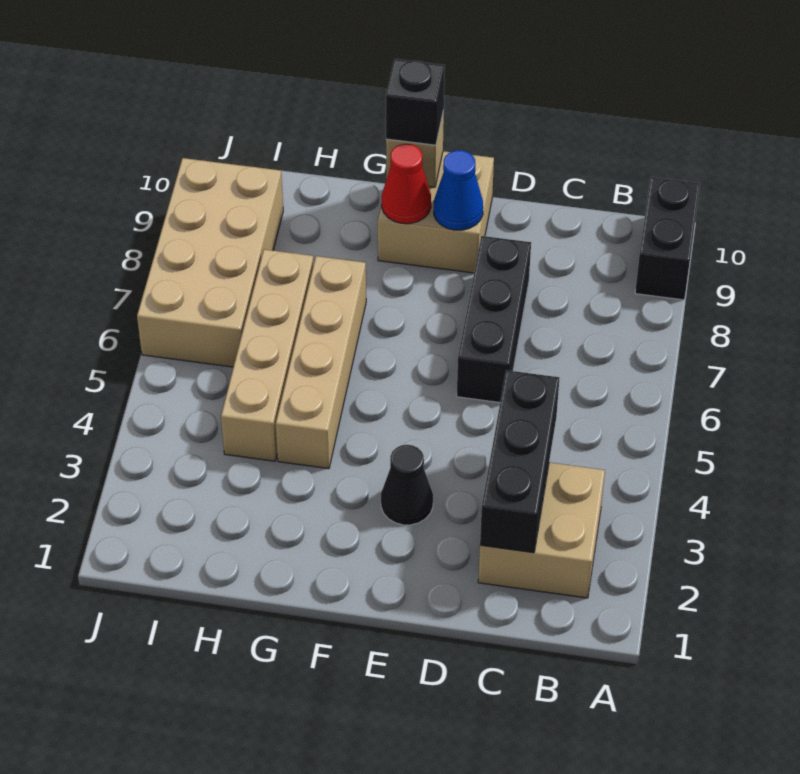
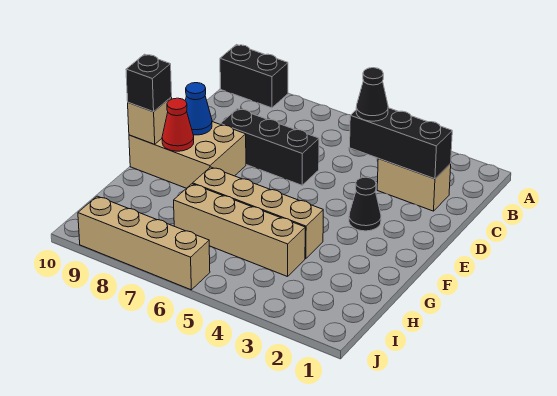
tan brick B2:C3 level 1 -> tan brick C2:C3 level 1
none -> black cone C4 level 3
tan brick E9:F10 level 1 -> tan brick E8:F10 level 1
tan brick I6:J9 level 1 -> tan brick J6:J9 level 1

